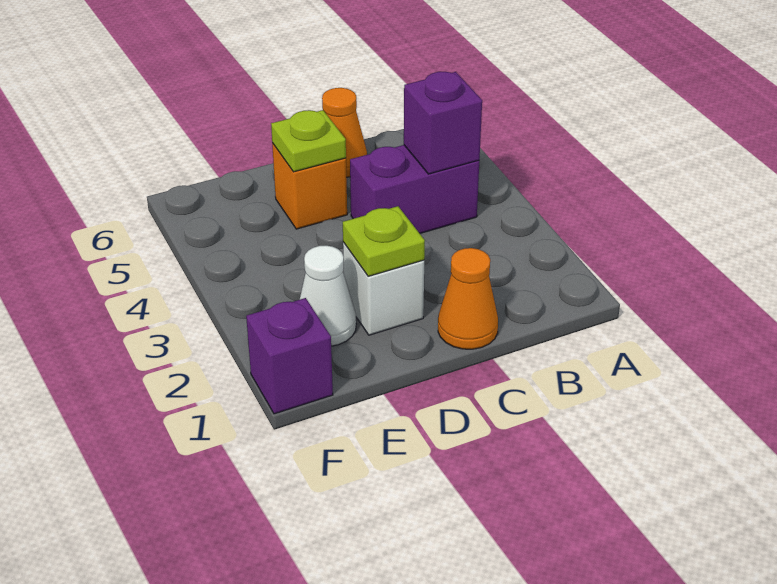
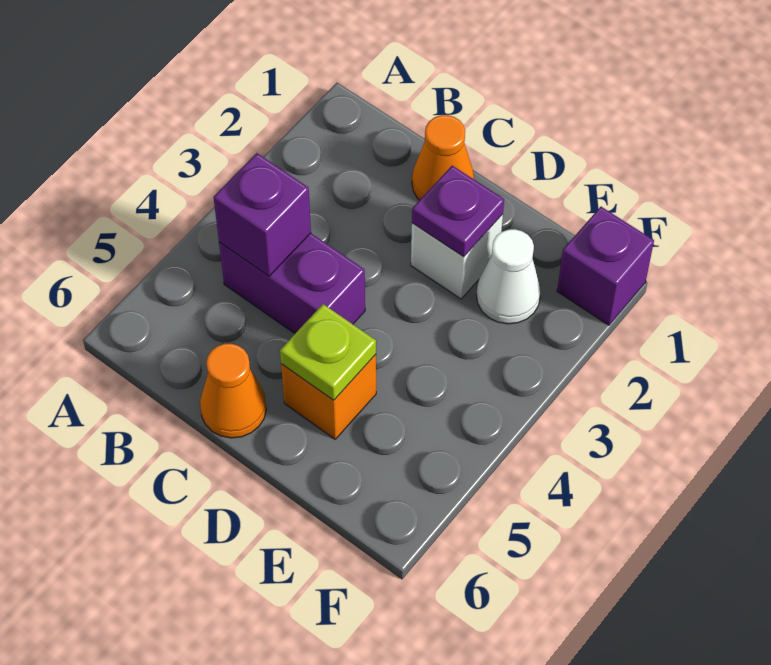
lime plate D2 level 2 -> purple plate D2 level 2

